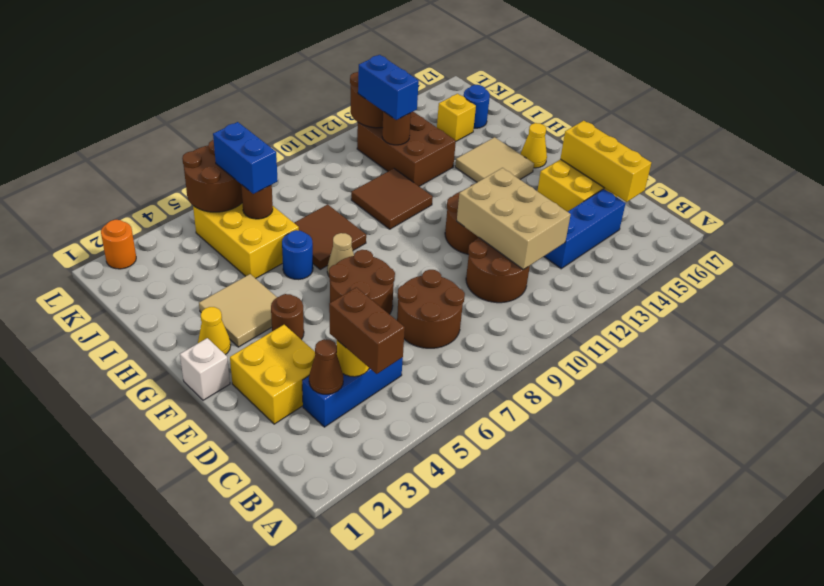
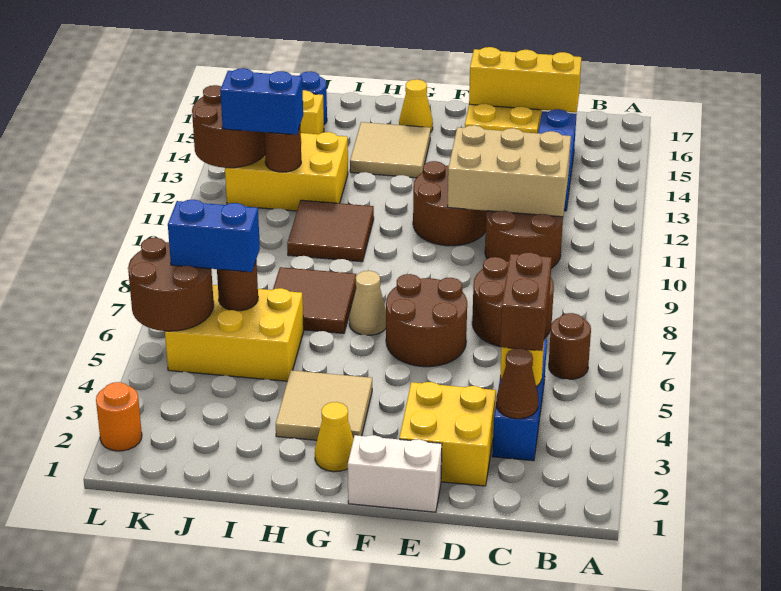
brown brick B4:C4 level 3 -> brown brick C4:C5 level 3
white brick F1 level 1 -> white brick E1:F1 level 1
brown round brick F4 level 1 -> brown round brick B6 level 1
blue round brick H6 level 1 -> none
brown brick I12:K13 level 1 -> yellow brick I12:K13 level 1

